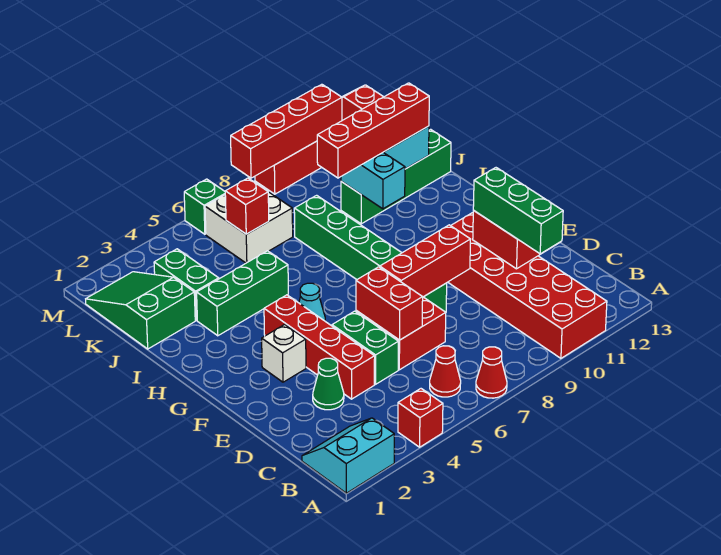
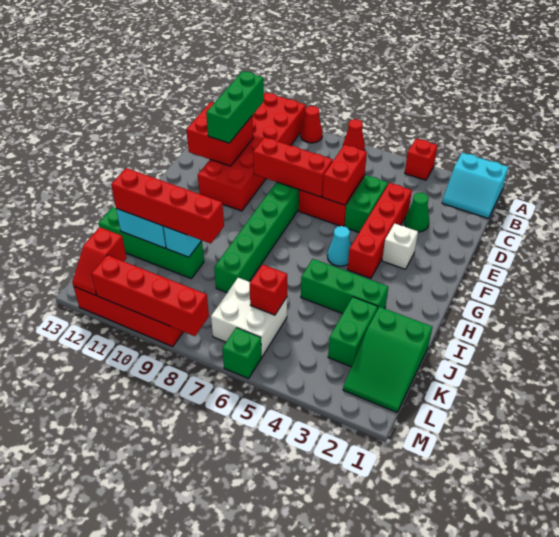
red cone B6 level 1 -> red cone A9 level 1

